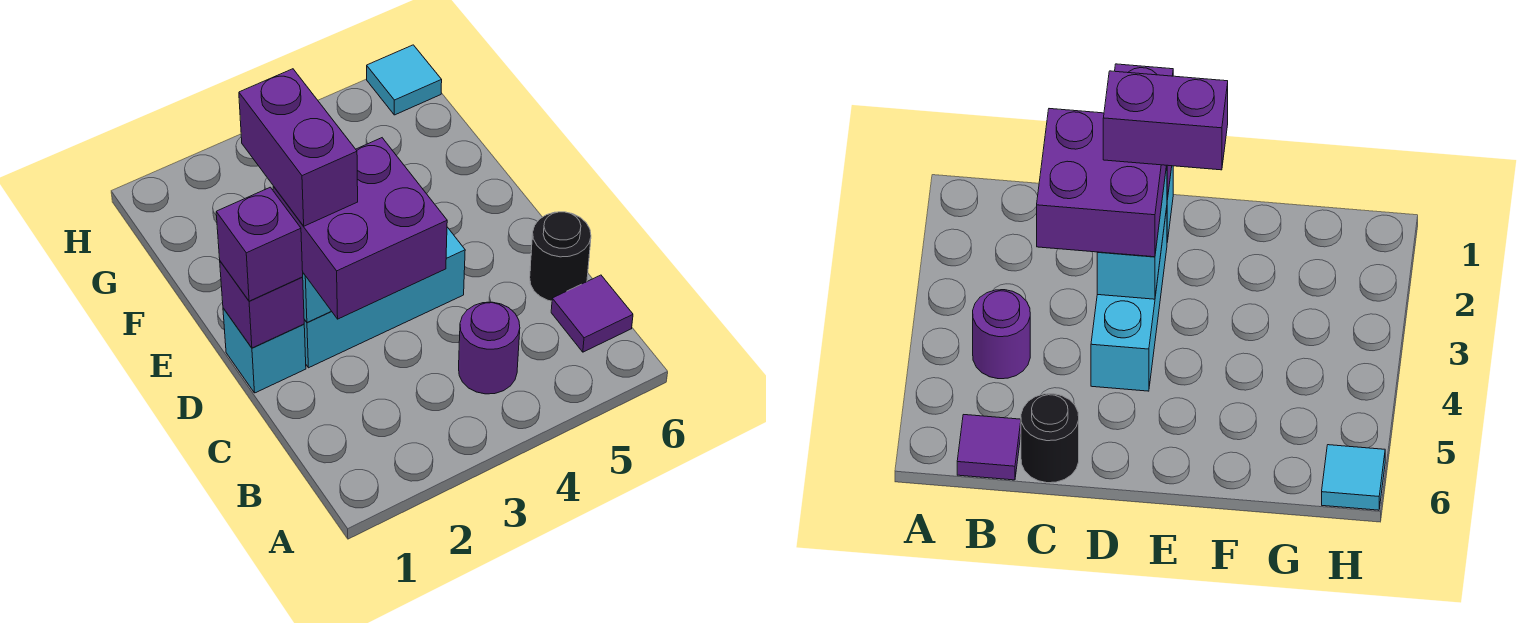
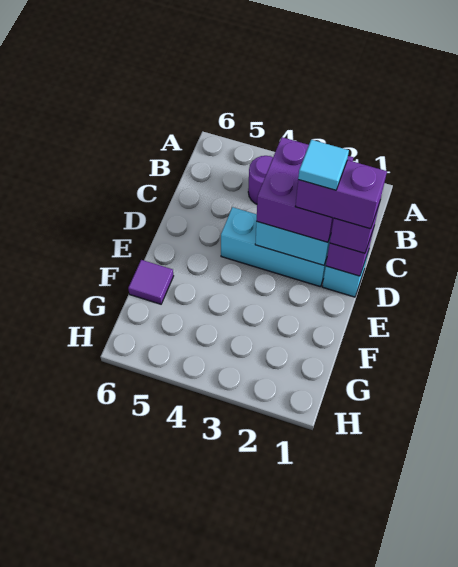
purple tile B6 level 1 -> purple tile F6 level 1
black round brick C6 level 1 -> none
purple brick D2:E2 level 4 -> purple brick D1:D2 level 4
cyan tile H6 level 1 -> cyan tile D2 level 5

